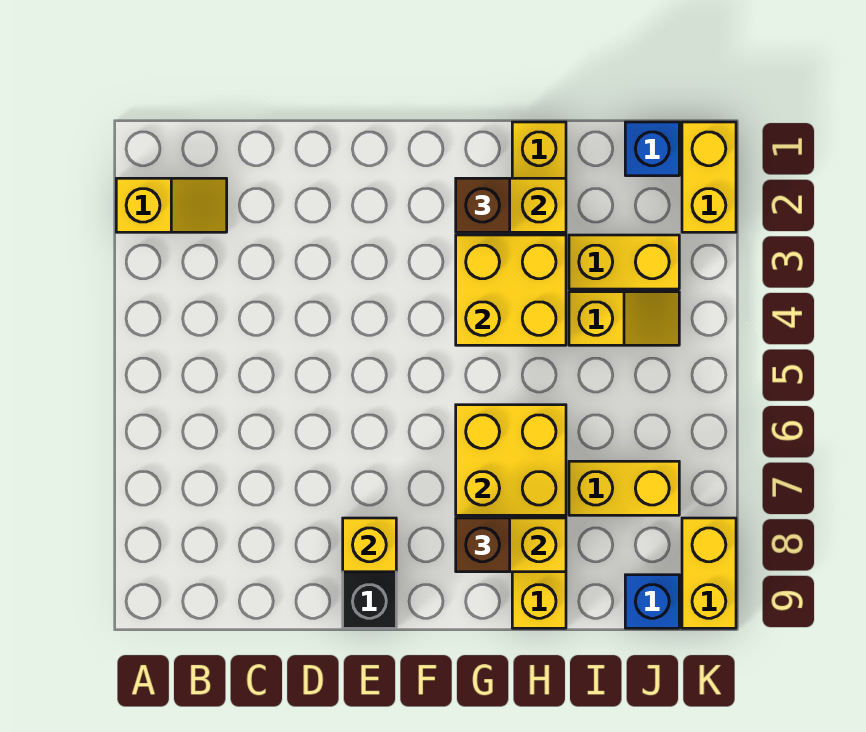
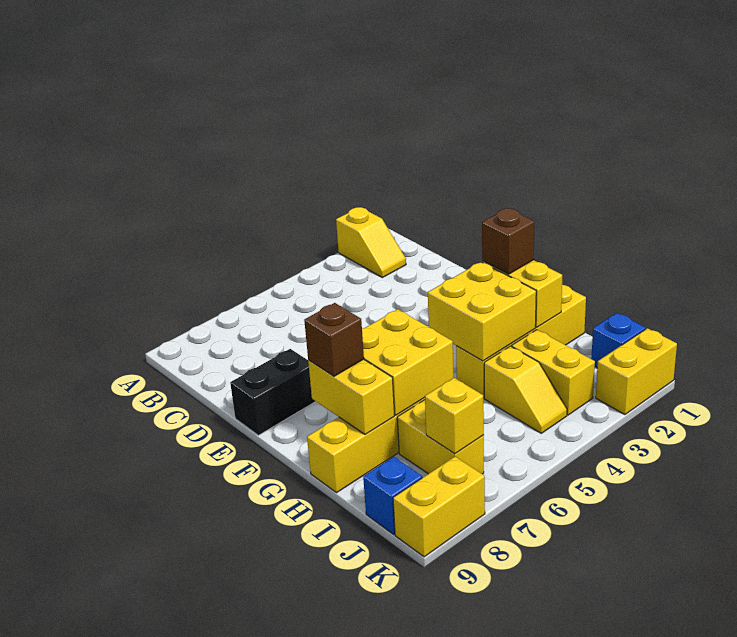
yellow brick E8 level 2 -> yellow brick J7 level 2

